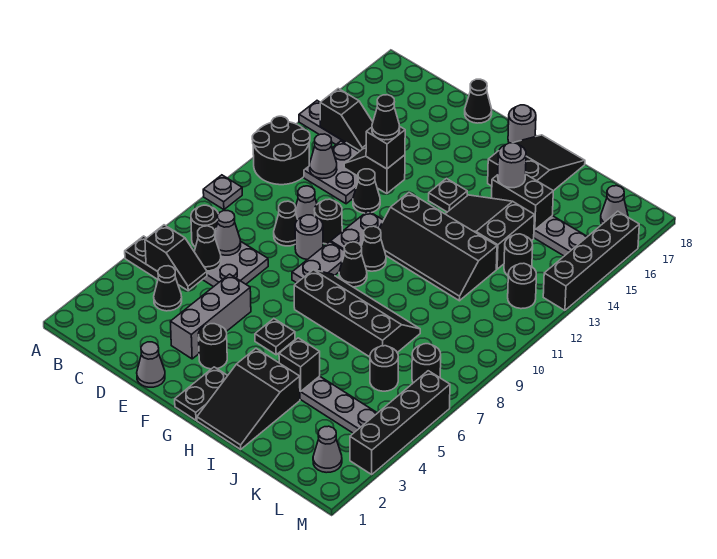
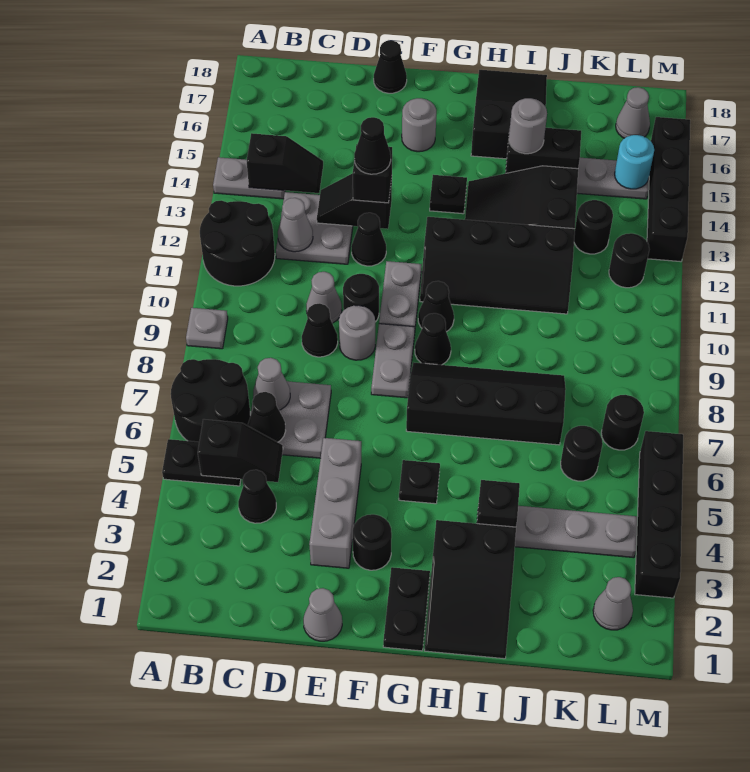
black round brick B7 level 1 -> black round brick A6:B7 level 1
grey round brick G18 level 1 -> grey round brick F16 level 1
none -> cyan round brick L15 level 2

